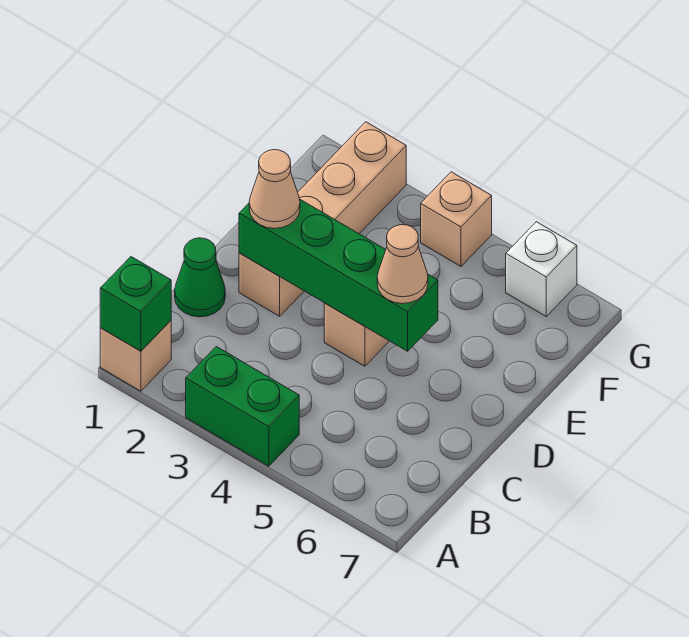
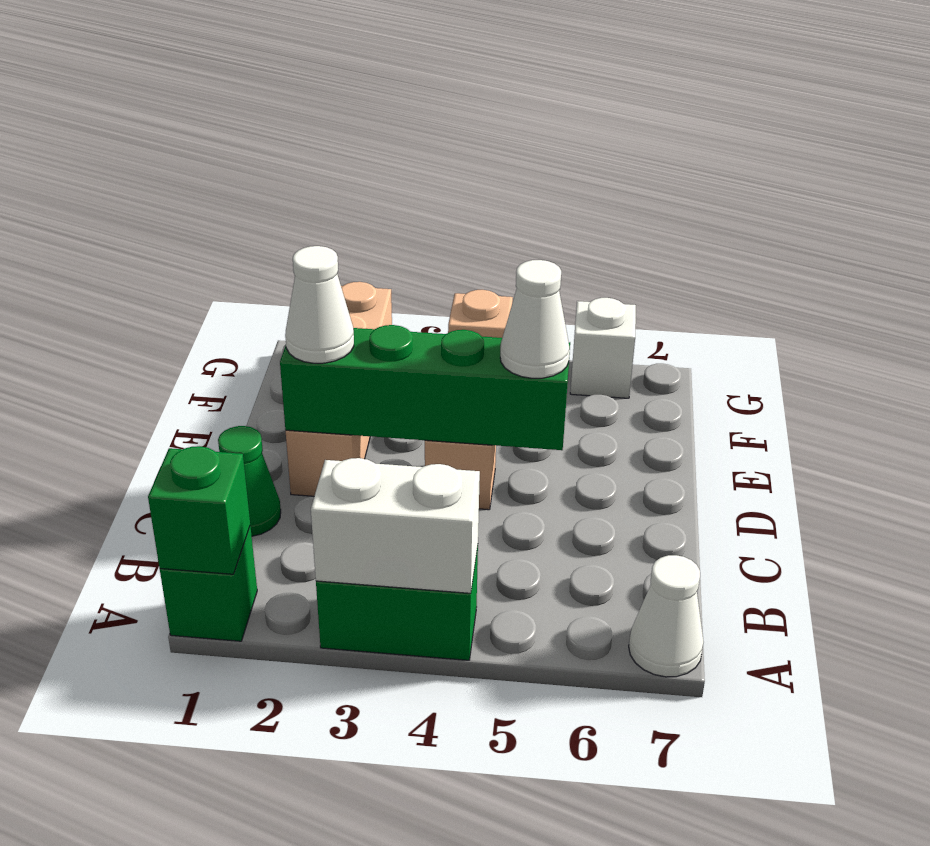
tan brick A1 level 1 -> green brick A1 level 1
none -> white brick A3:A4 level 2
none -> white cone A7 level 1
tan cone D2 level 3 -> white cone D2 level 3
tan cone D5 level 3 -> white cone D5 level 3

